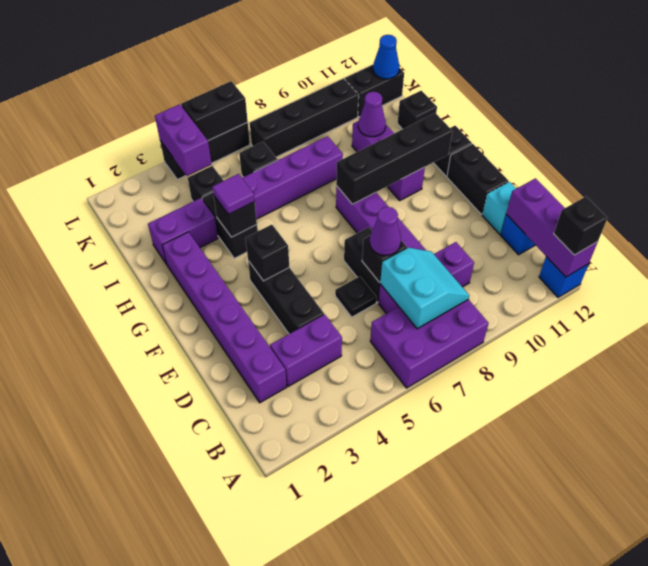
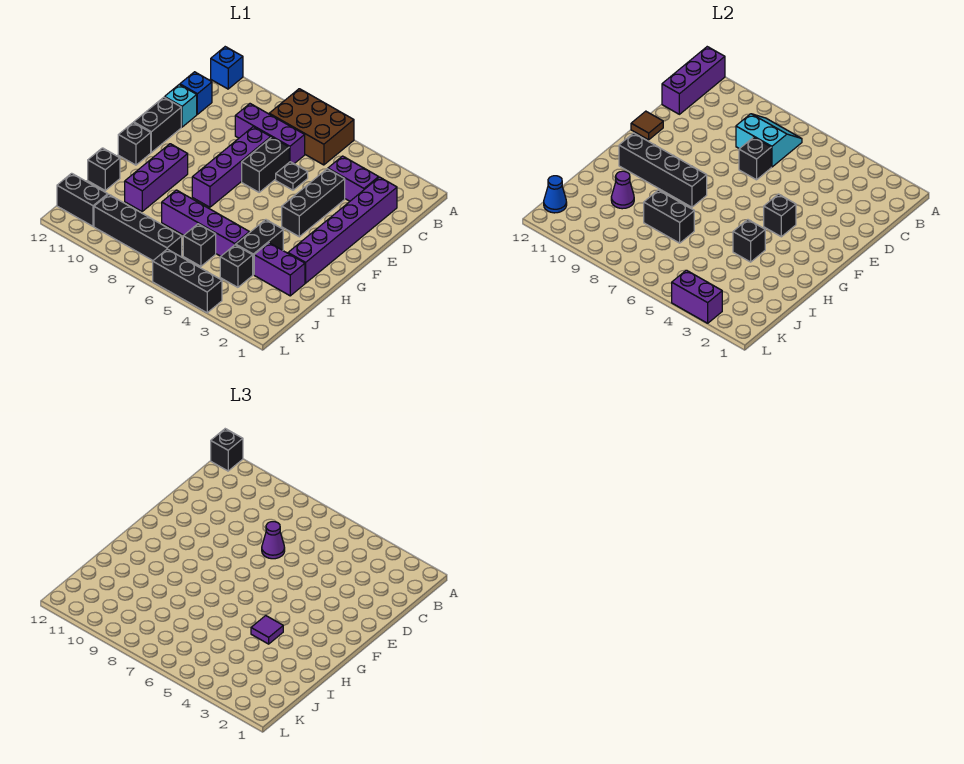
purple brick A6:B8 level 1 -> brown brick A6:B8 level 1
cyan slope B7:C8 level 2 top 7 -> cyan slope B7:C8 level 2 top C
none -> brown tile E12 level 2
purple brick K4:L4 level 2 -> purple brick L3:L4 level 2
black brick L5:L6 level 2 -> black brick I7:I8 level 2

